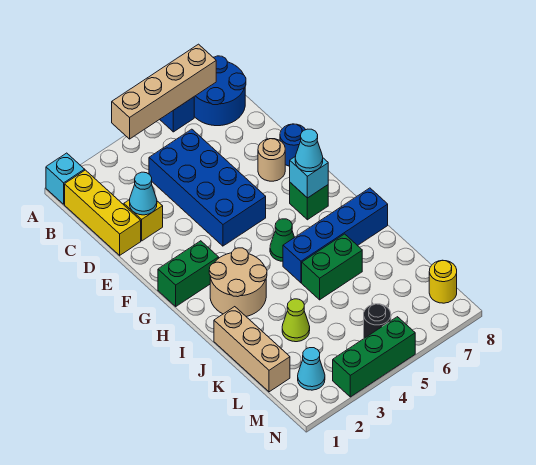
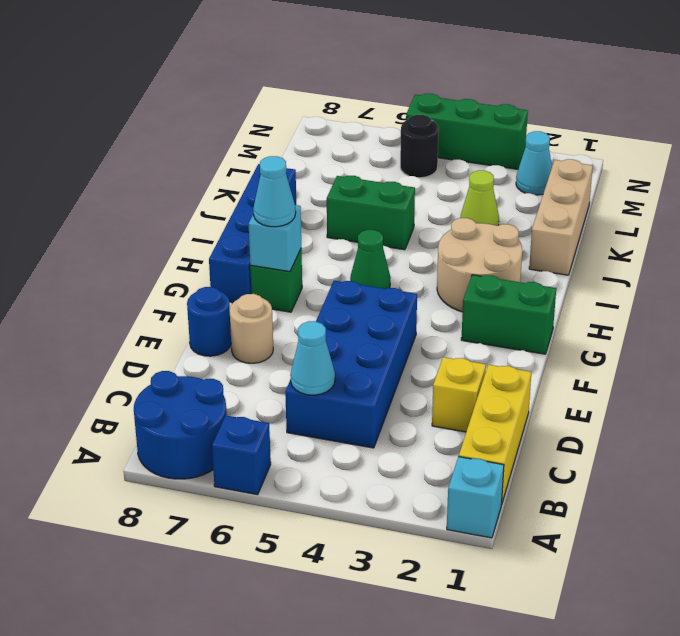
tan brick A4:A7 level 2 -> none
cyan cone D2 level 2 -> cyan cone C5 level 2
blue brick I5:I8 level 1 -> blue brick G8:J8 level 1
yellow round brick M8 level 1 -> none

